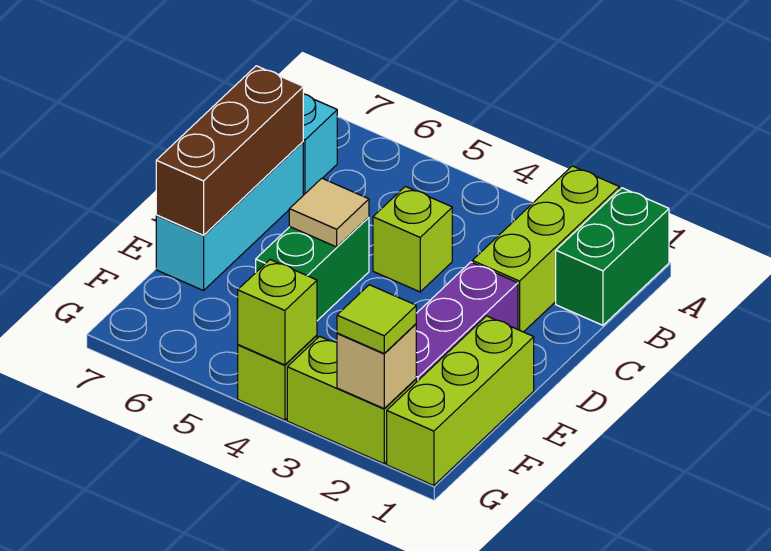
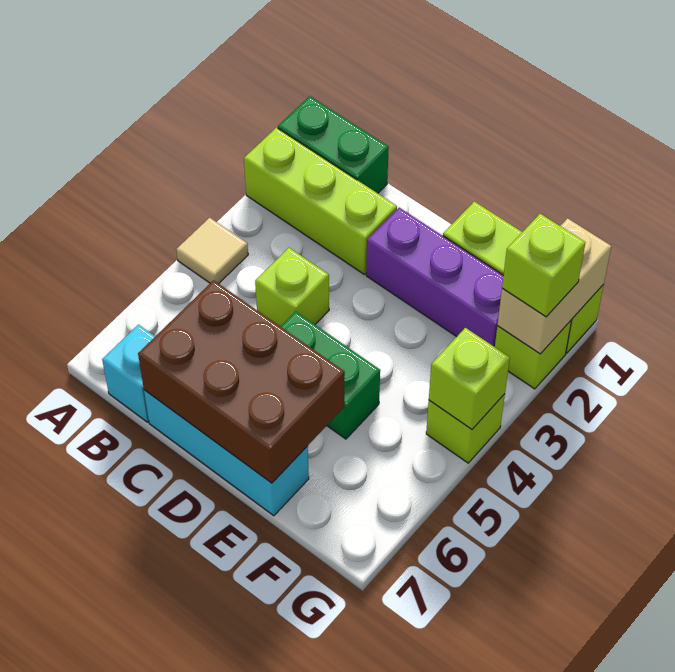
brown brick C7:E7 level 2 -> brown brick C6:E7 level 2
tan tile D5 level 2 -> tan tile A4 level 1
lime brick G2:G3 level 1 -> lime brick G2 level 1
tan brick G2 level 2 -> tan brick G1:G2 level 2
lime tile G2 level 3 -> lime brick G2 level 3

